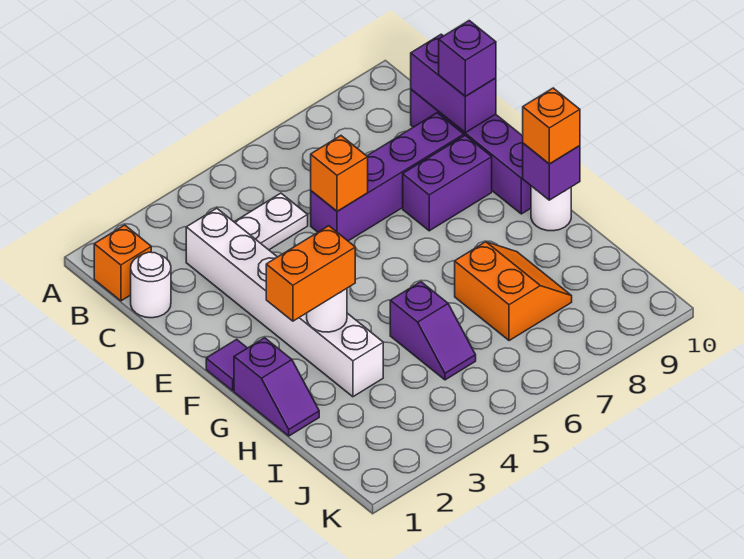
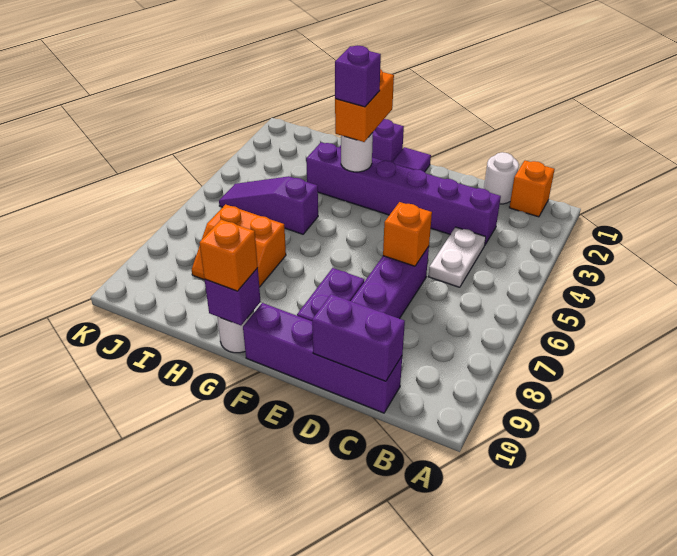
white brick C3:H3 level 1 -> purple brick C3:H3 level 1
purple brick D10 level 3 -> purple brick G3 level 4
purple slope H5:I5 level 1 top H -> purple slope H5:J5 level 1 top H

